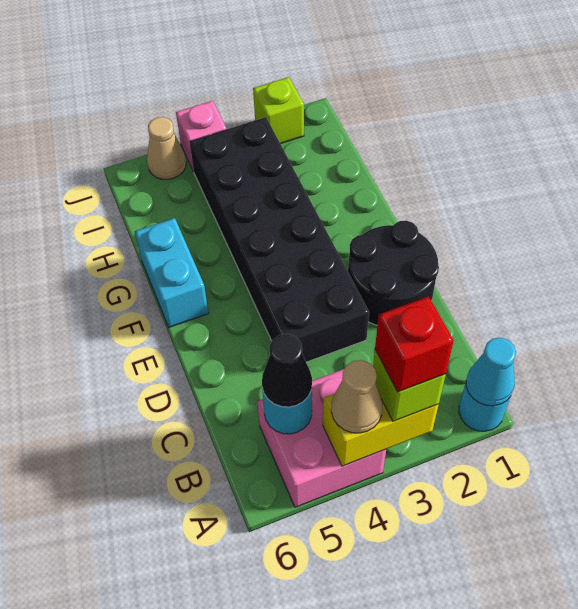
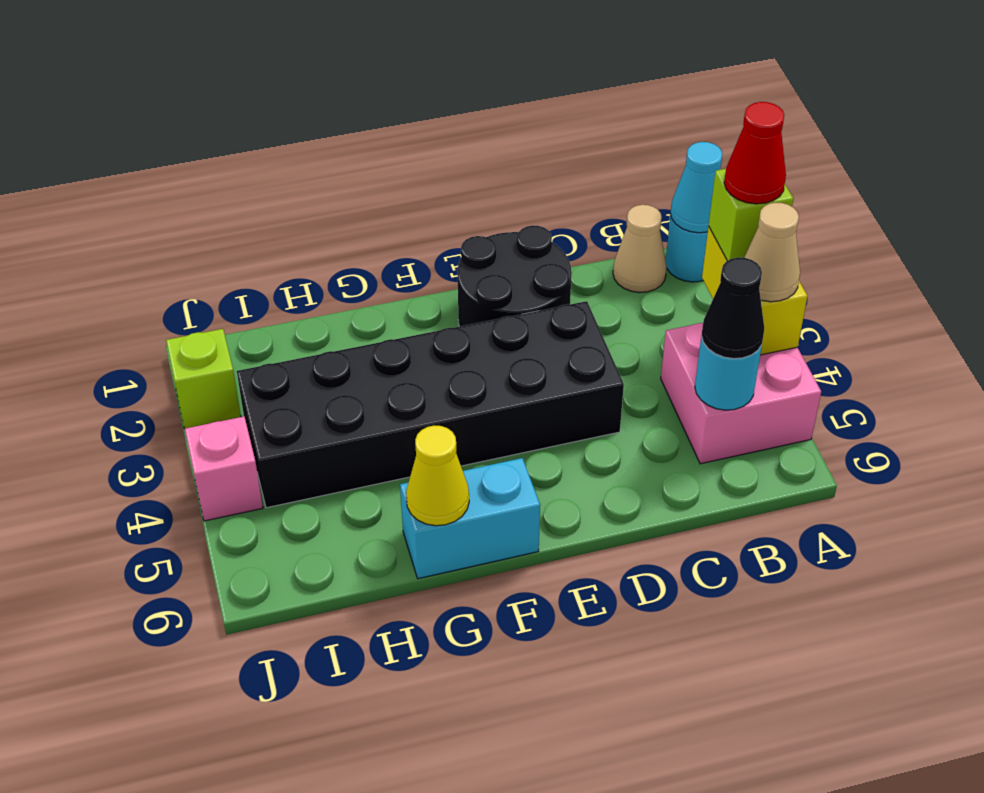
red brick A3 level 4 -> red cone A3 level 4
none -> yellow cone G6 level 2
tan cone J5 level 1 -> tan cone B1 level 1

